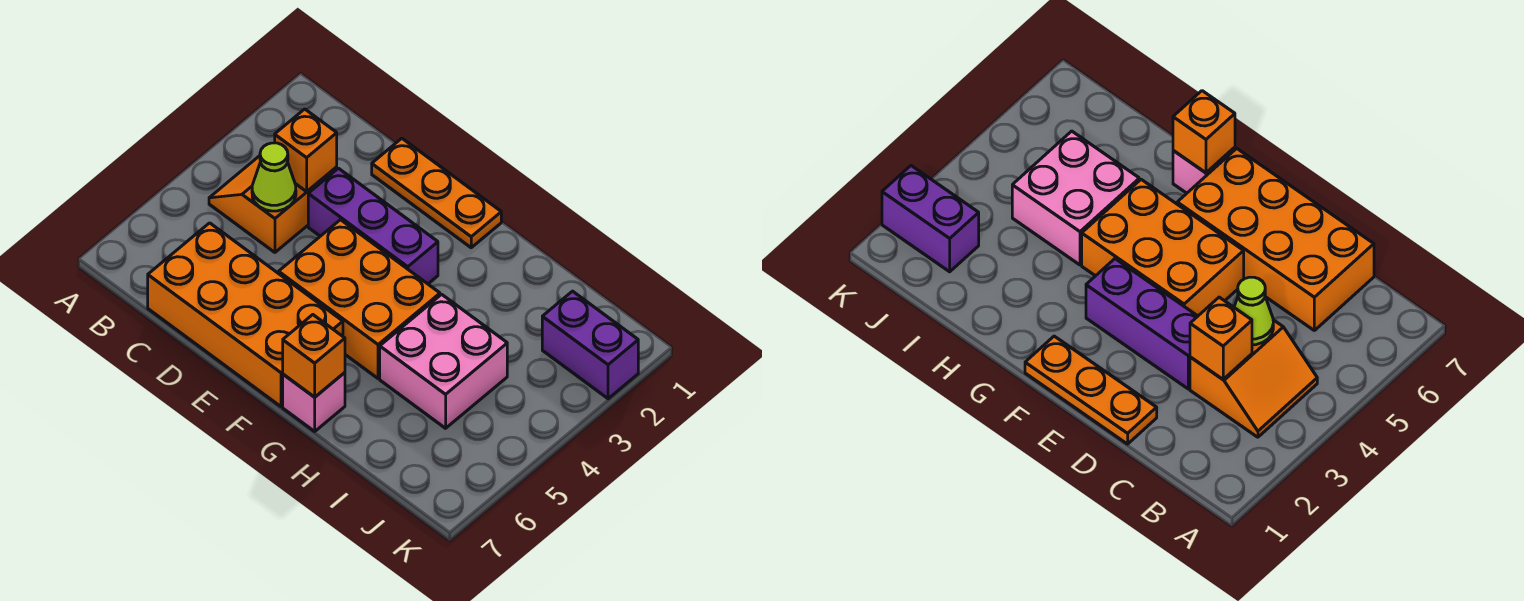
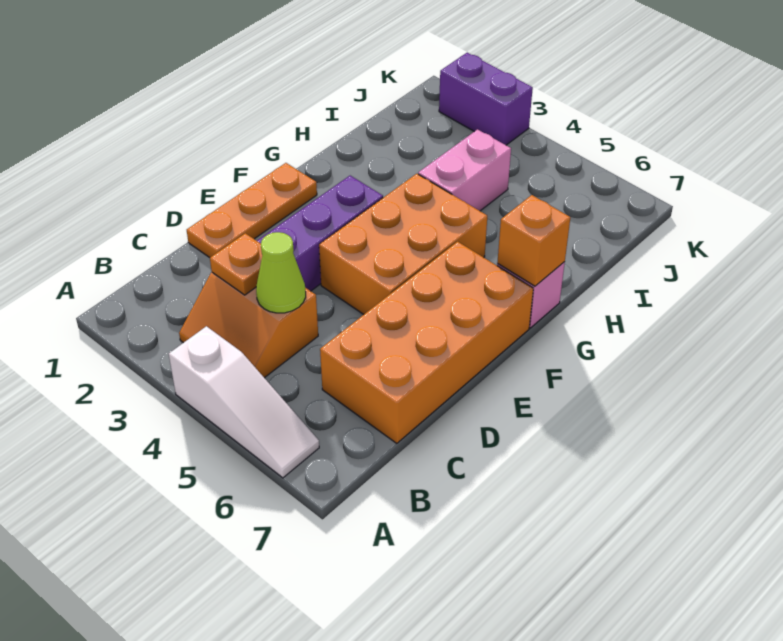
none -> white slope A4:A6 level 1 top 4
orange brick C3 level 2 -> orange plate C3 level 2
pink brick H4:I5 level 1 -> pink brick H4:I4 level 1
purple brick J2:K2 level 1 -> purple brick K2:K3 level 1

